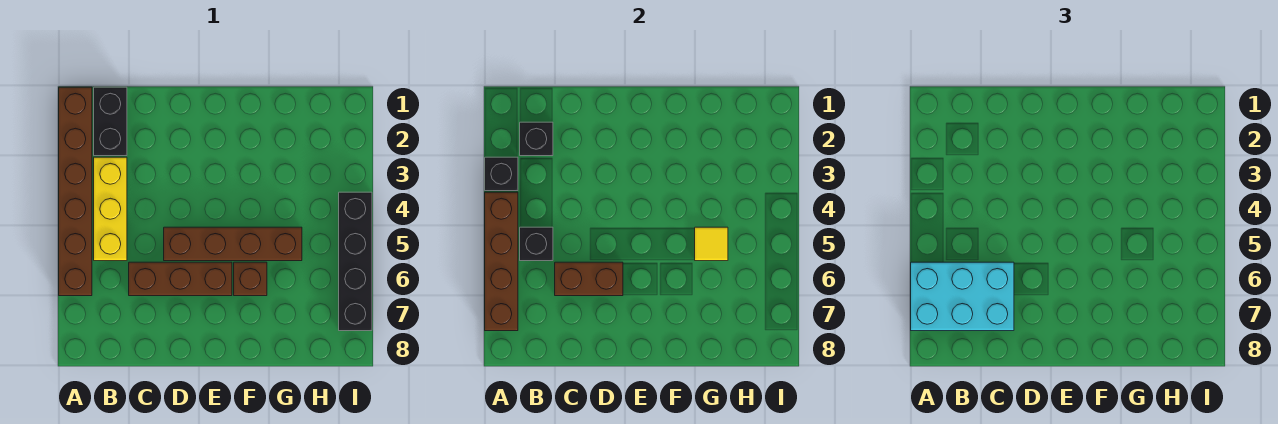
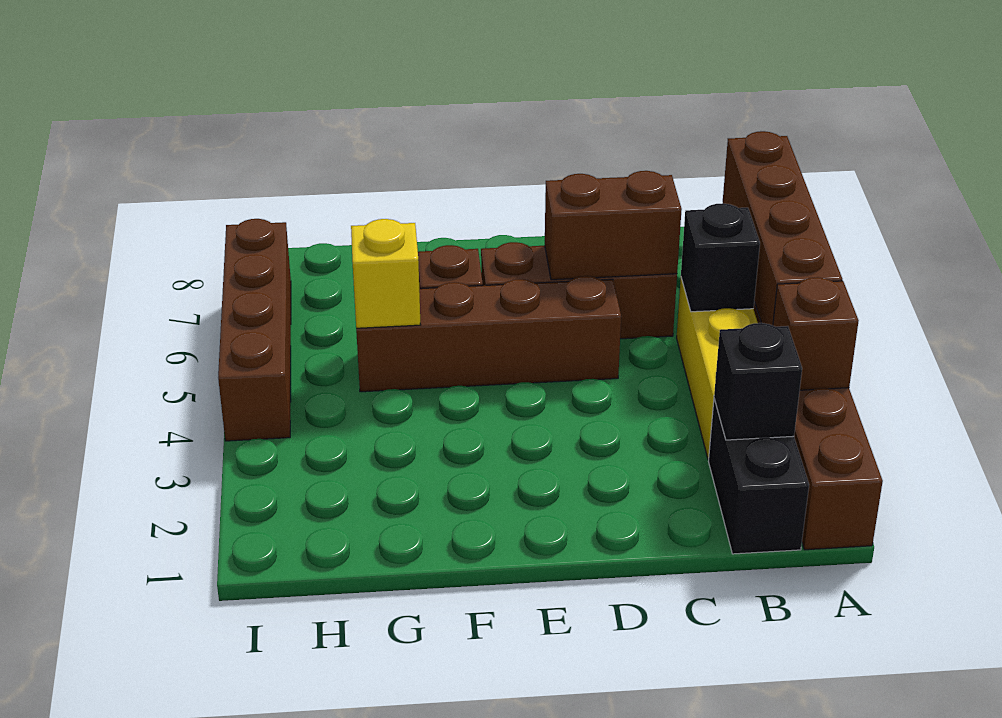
black brick A3 level 2 -> brown brick A3 level 2
cyan brick A6:C7 level 3 -> none
yellow tile G5 level 2 -> yellow brick G5 level 2
black brick I4:I7 level 1 -> brown brick I4:I7 level 1

